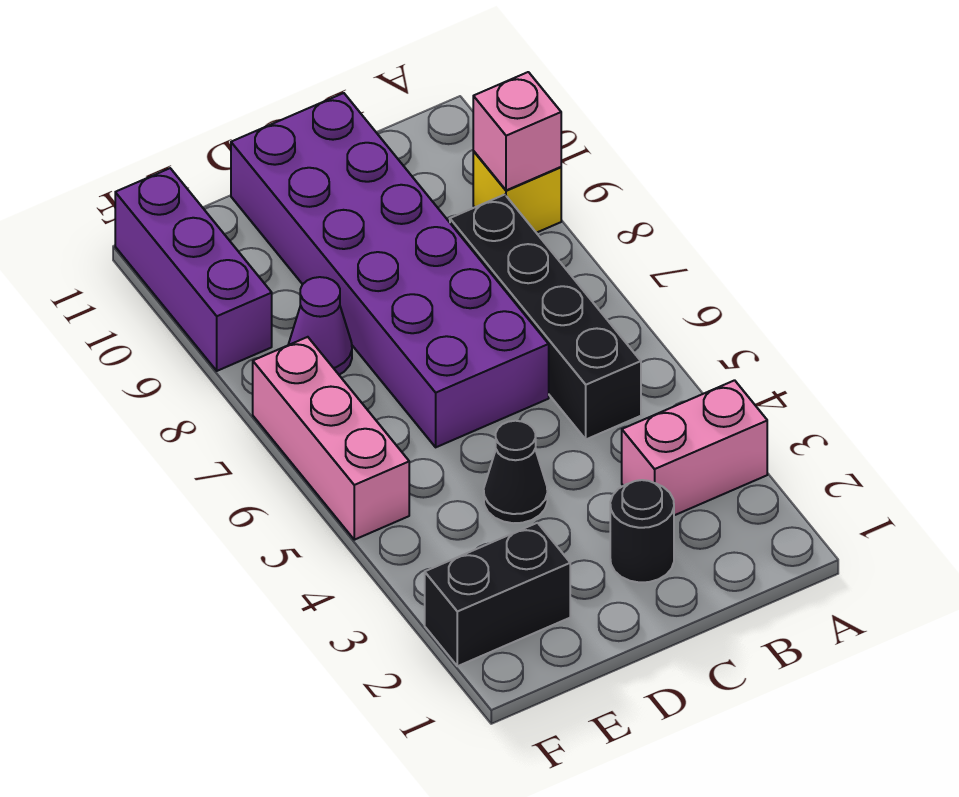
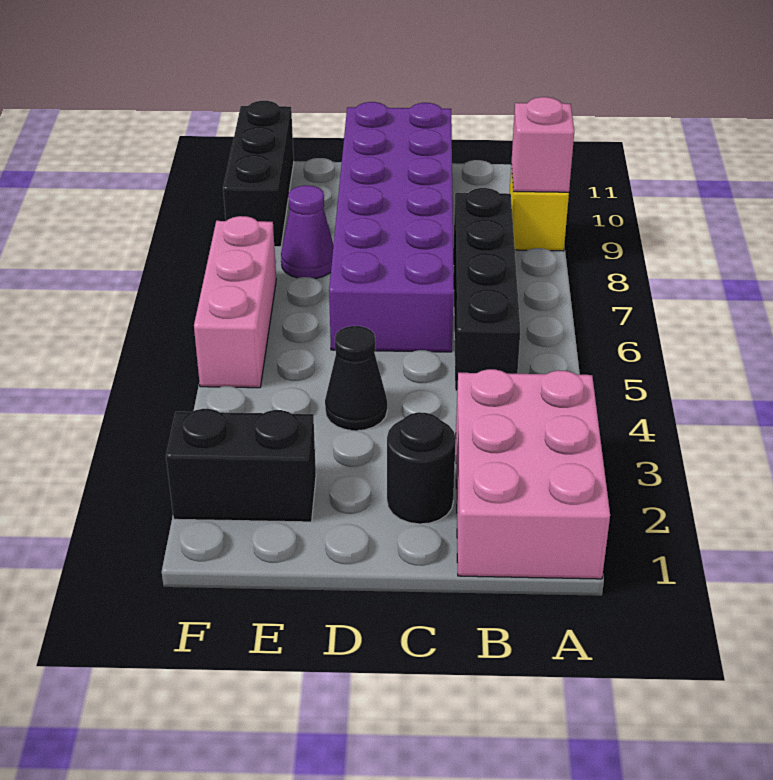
pink brick A3:B3 level 1 -> pink brick A1:B3 level 1
purple brick F9:F11 level 1 -> black brick F9:F11 level 1

